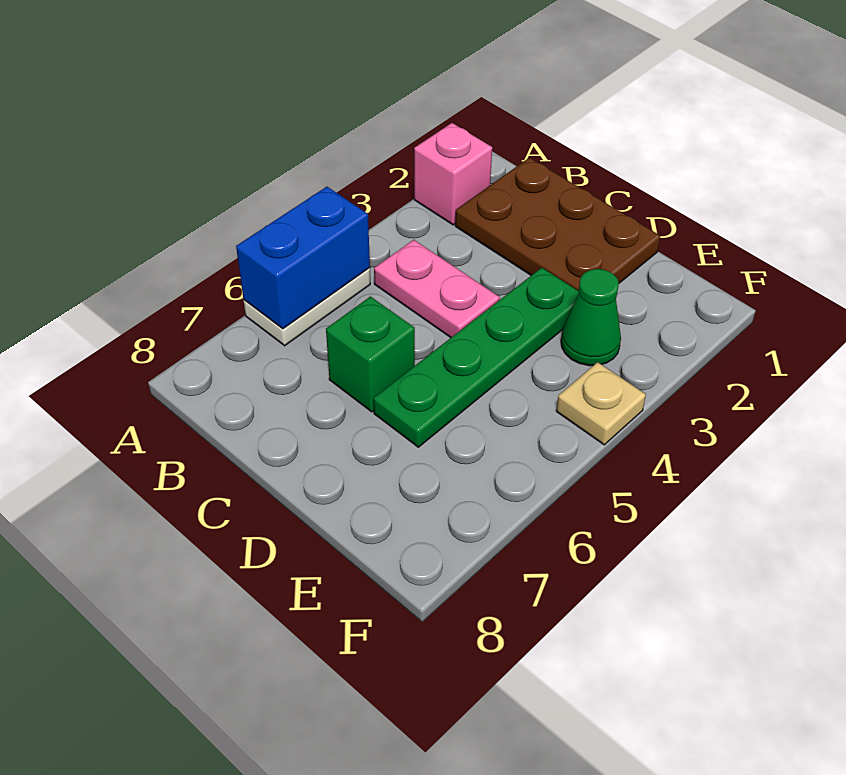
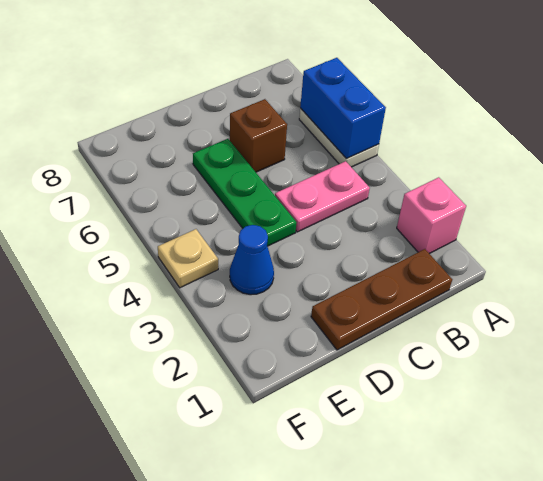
brown plate B1:D2 level 1 -> brown plate B1:D1 level 1
green brick C6 level 1 -> brown brick C6 level 1
green plate D3:D6 level 1 -> green plate D4:D6 level 1
green cone E3 level 1 -> blue cone E3 level 1

